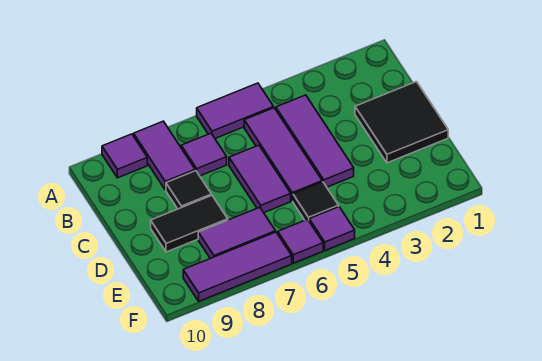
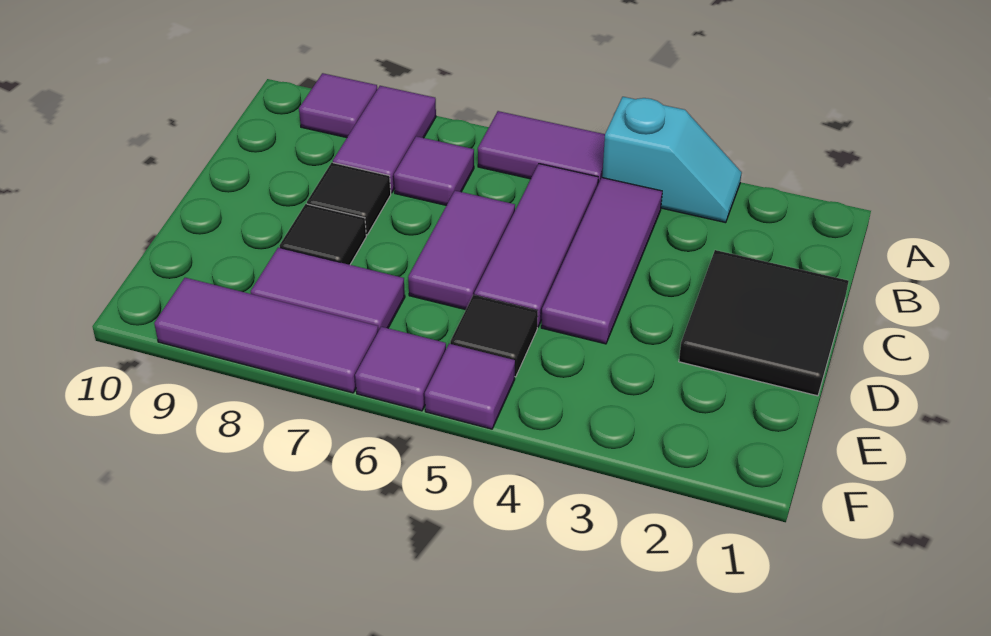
none -> cyan slope A3:A4 level 1 top 4
black tile D8:D9 level 1 -> black tile D8 level 1

